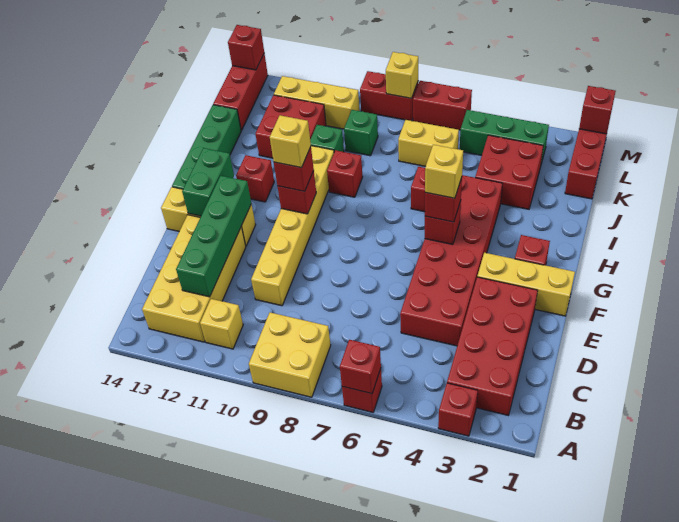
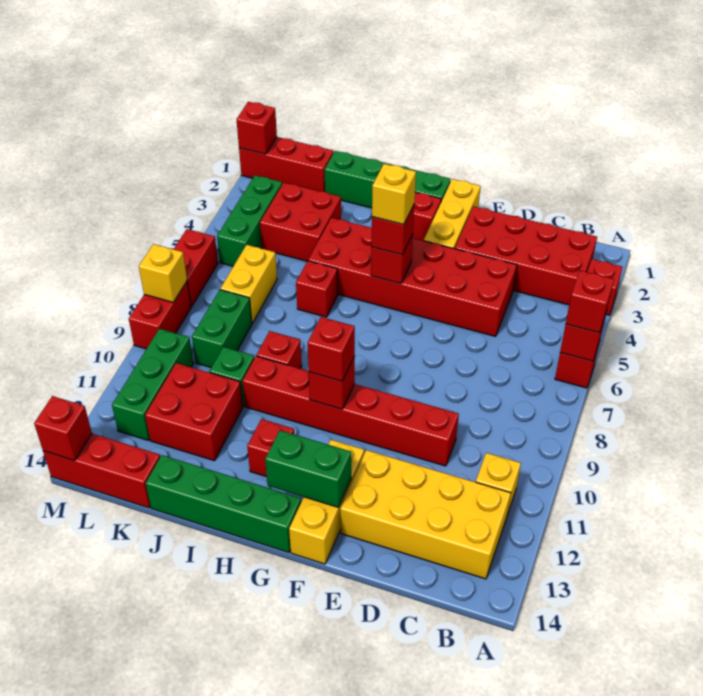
none -> red brick A6 level 3
yellow brick A8:B9 level 1 -> none
green brick C12:F12 level 2 -> green brick G1:J1 level 1
yellow brick D10:I10 level 1 -> red brick D10:I10 level 1
yellow brick G10 level 4 -> none
green brick K9 level 1 -> green brick K8:K9 level 1
yellow brick L10:L12 level 1 -> green brick L10:L12 level 1

